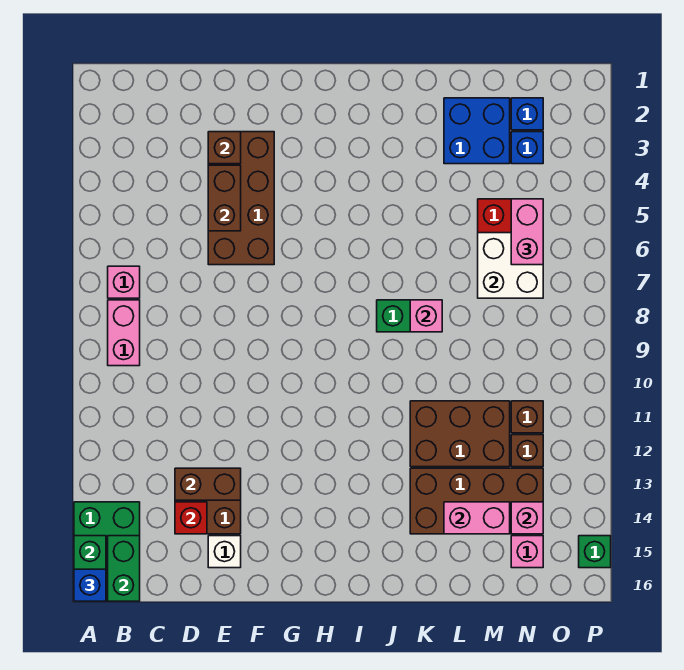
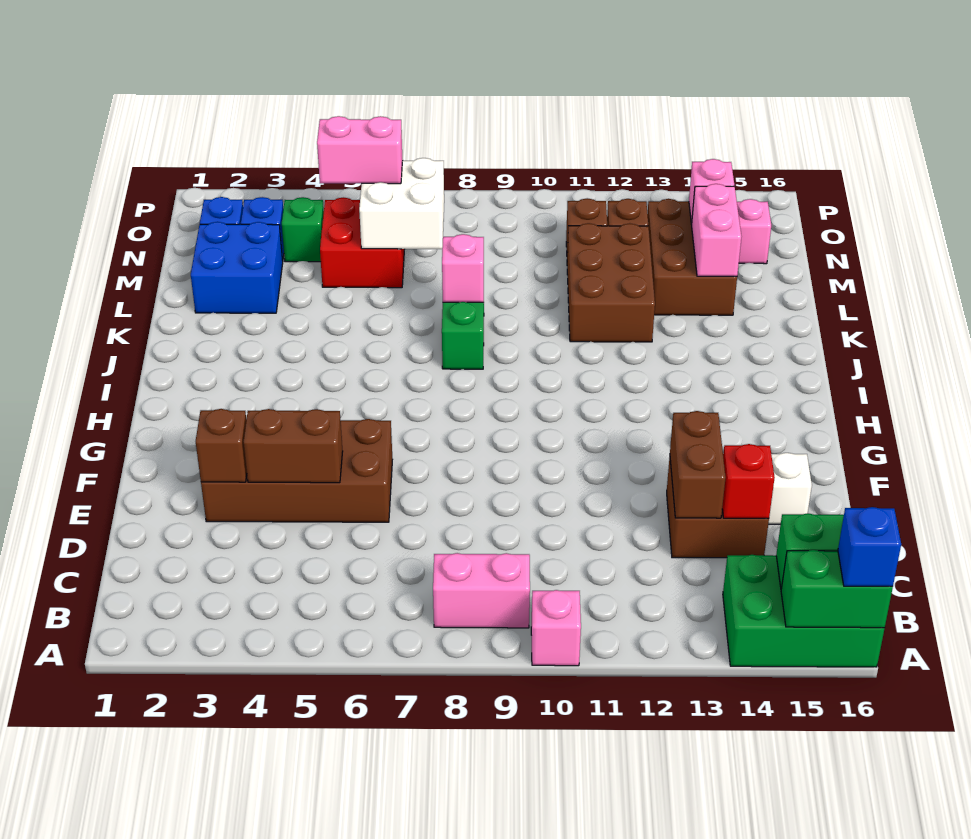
pink brick B7 level 1 -> pink brick A10 level 1
brown brick K13:N14 level 1 -> brown brick L13:N14 level 1
green brick P15 level 1 -> green brick N4 level 1

